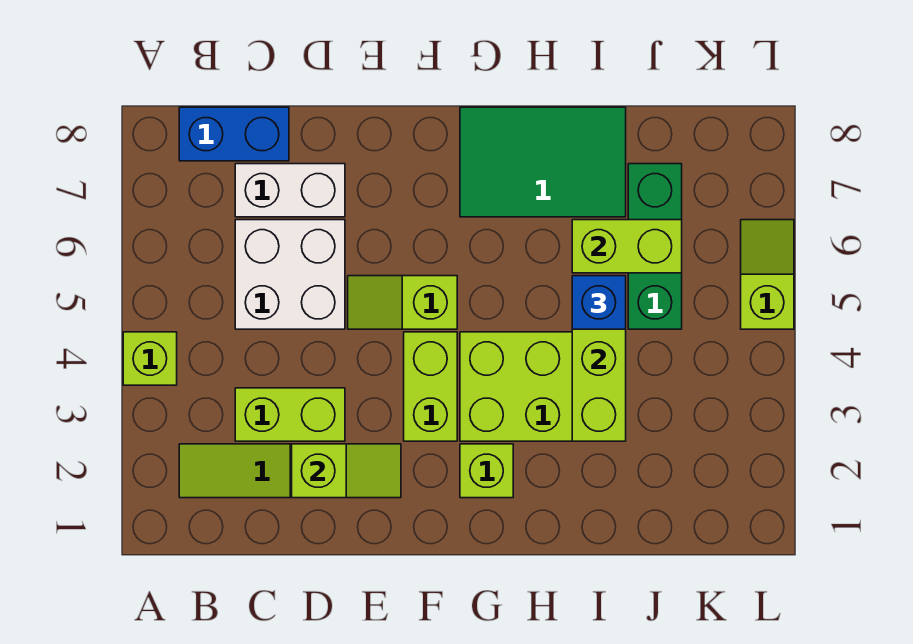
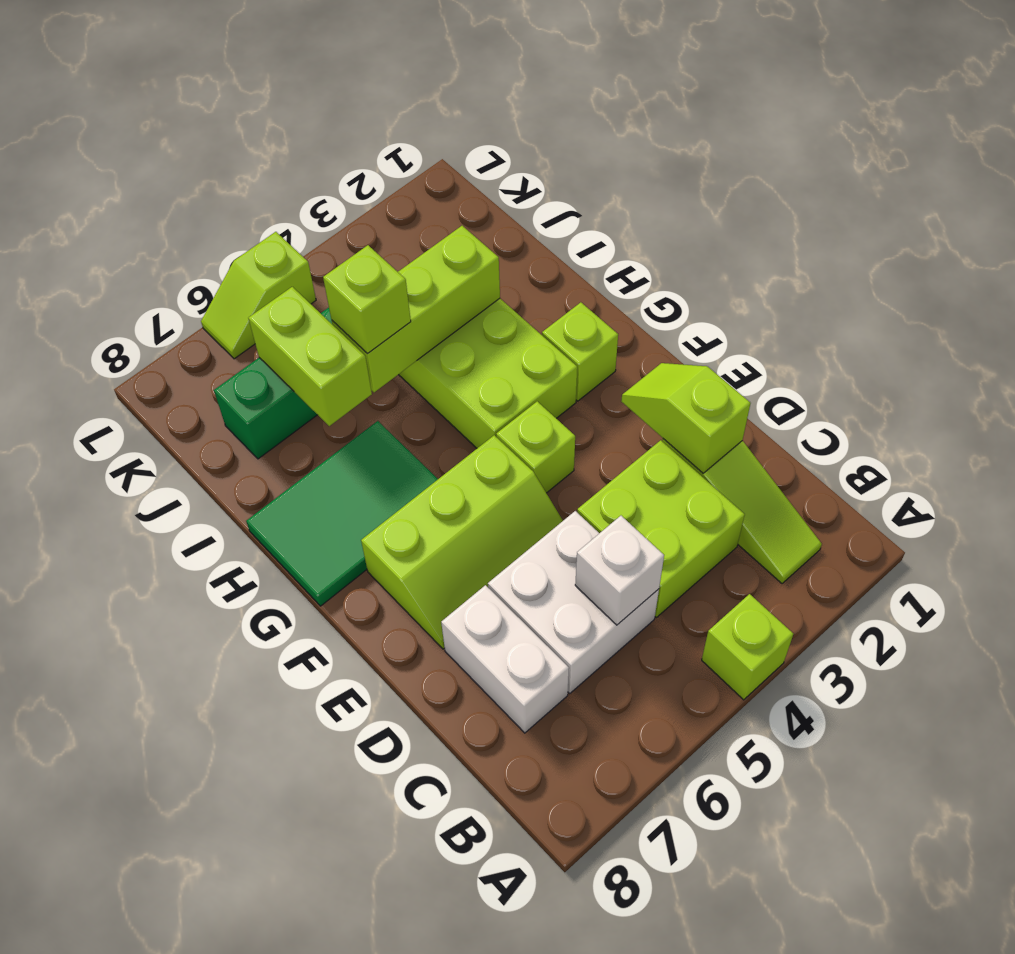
blue brick B8:C8 level 1 -> none
lime brick C3:D3 level 1 -> lime brick C3:D4 level 1
none -> white brick C5 level 2
lime slope E5:F5 level 1 top F -> lime slope E5:F7 level 1 top F
lime brick F3:F4 level 1 -> lime brick F4 level 1
green tile G7:I8 level 1 -> green tile G6:H8 level 1
blue brick I5 level 3 -> lime brick I5 level 3

